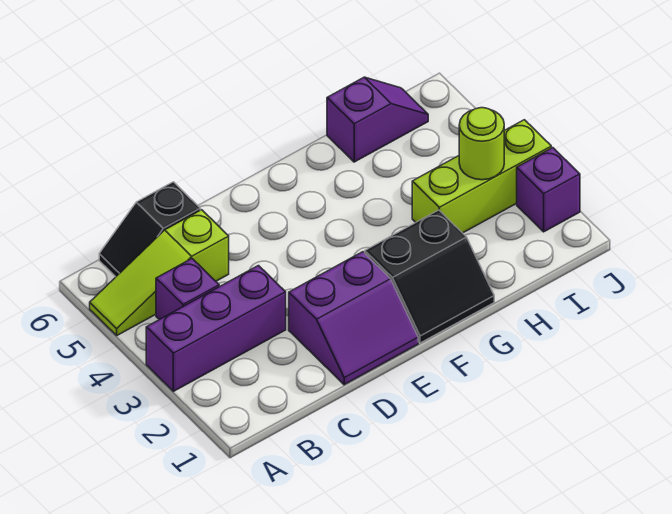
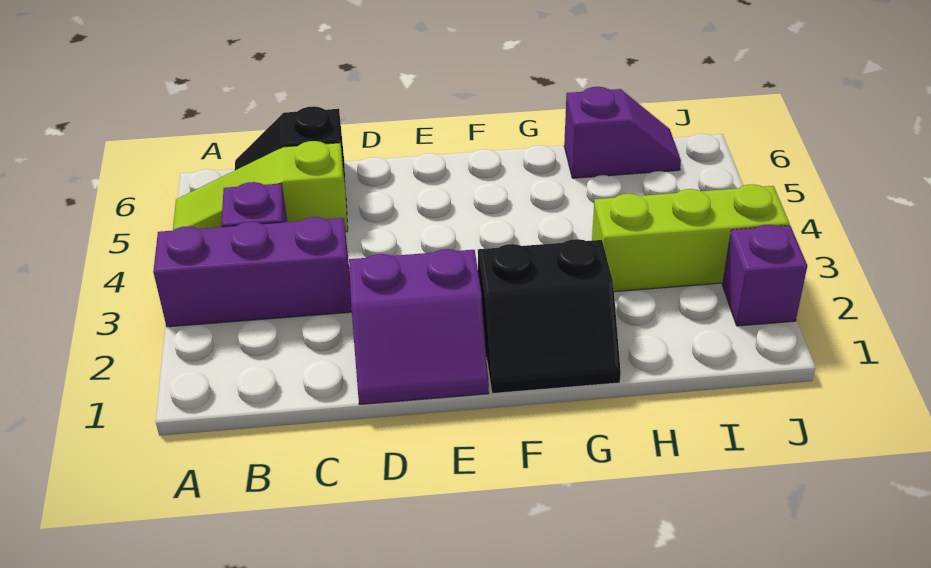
lime round brick I3 level 2 -> none

